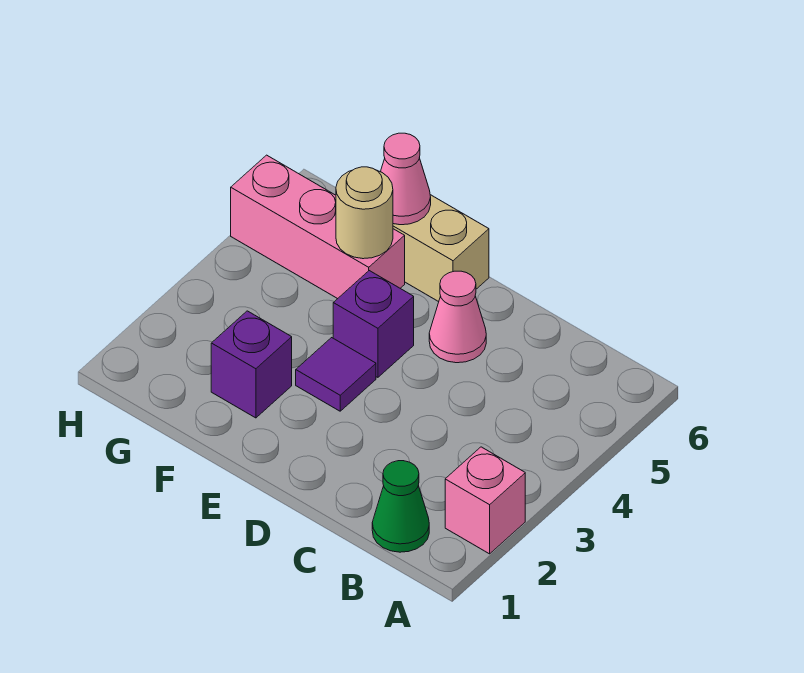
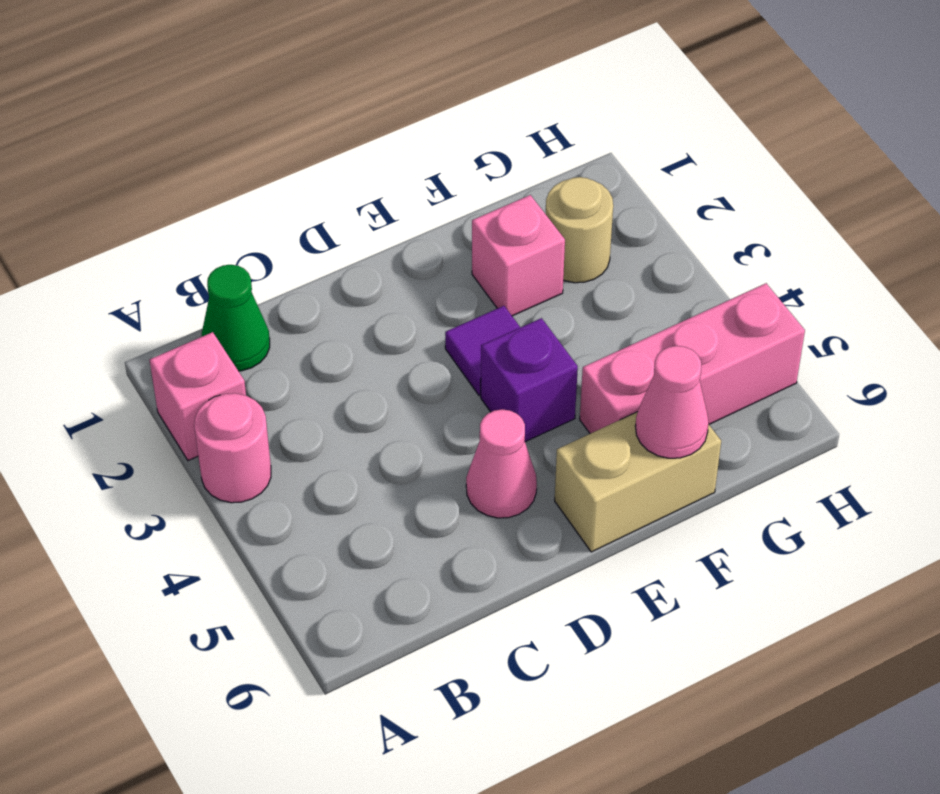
none -> pink round brick A3 level 1
purple brick F2 level 1 -> pink brick F2 level 1
tan round brick F5 level 2 -> tan round brick G2 level 1

